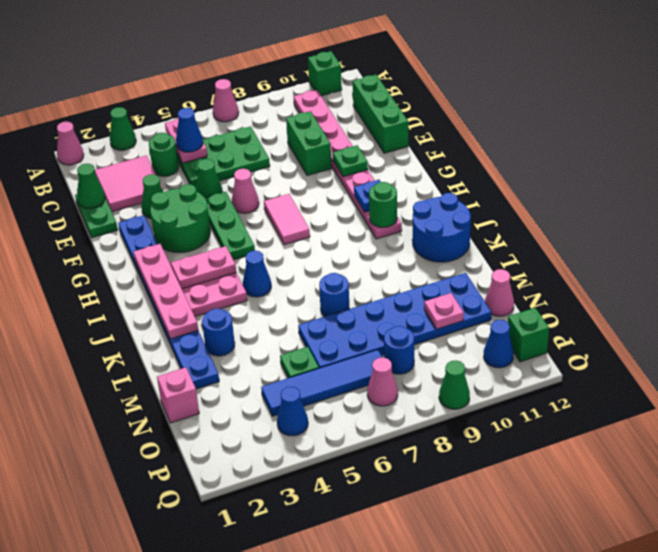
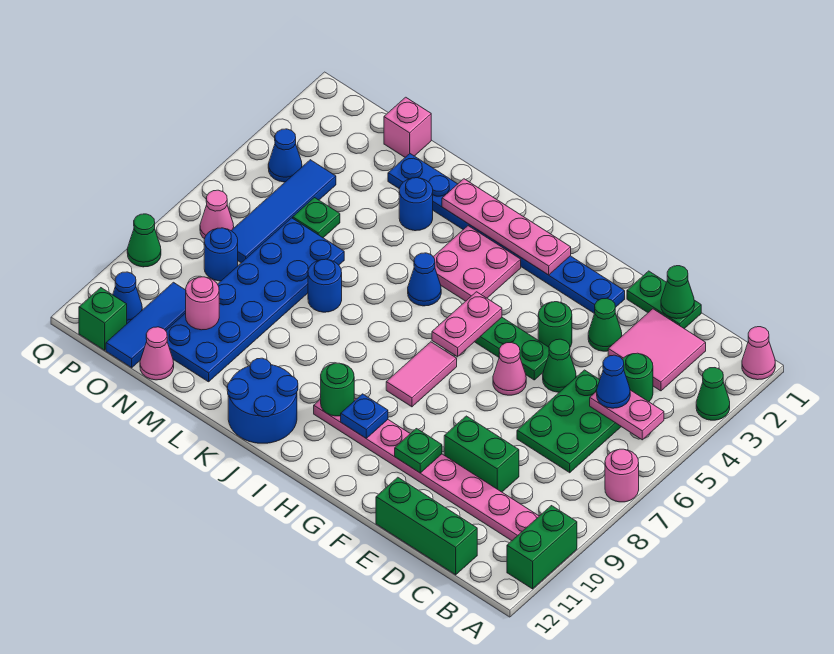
pink cone A7 level 1 -> pink round brick A7 level 1
green brick A11 level 1 -> green brick A10:A11 level 1
green round brick F3:G4 level 1 -> green round brick F4 level 1
pink tile G7:H7 level 1 -> pink tile H7:H8 level 1
pink plate I3:I4 level 2 -> pink plate H5:H6 level 2
pink plate N10 level 2 -> pink round brick N10 level 2
none -> blue tile O10:O12 level 1

